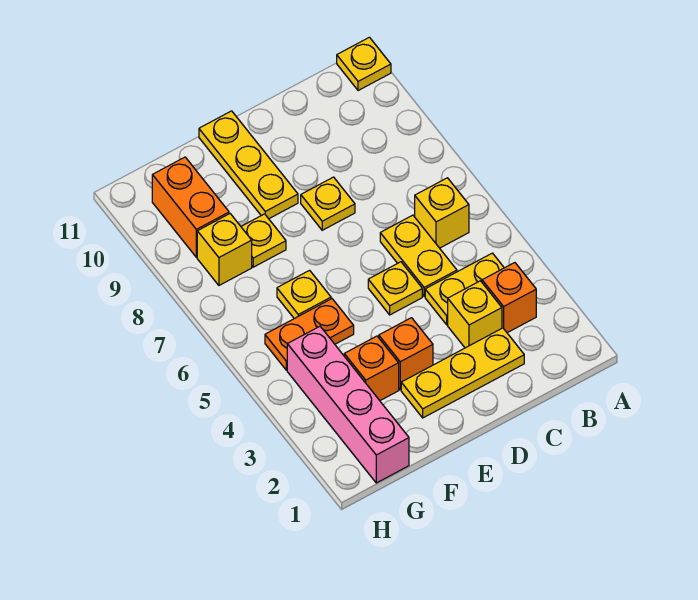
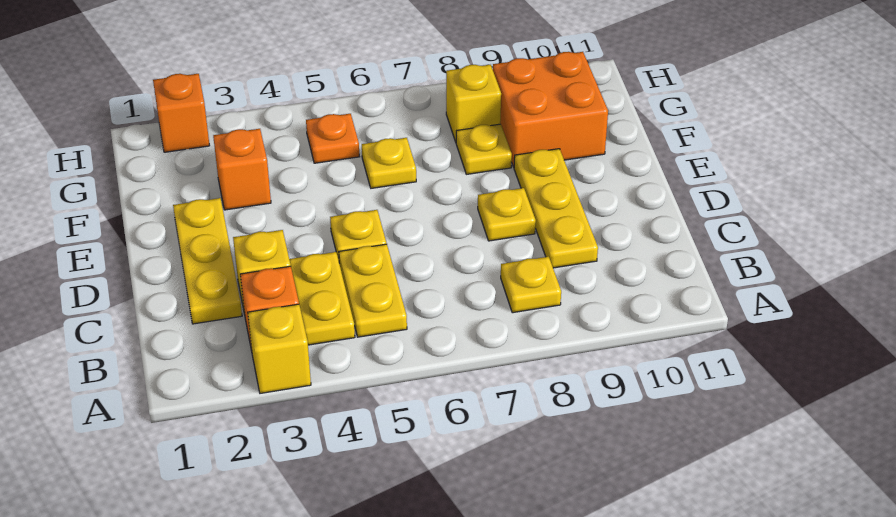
yellow plate A11 level 1 -> yellow plate B8 level 1
yellow brick B6 level 1 -> yellow brick A3 level 1
yellow plate C5:C6 level 1 -> yellow plate B5:C5 level 1
orange brick E3 level 1 -> orange brick H2 level 1
yellow plate E9:E11 level 1 -> yellow plate C9:E9 level 1
orange plate F5:G5 level 1 -> orange plate G5 level 1
pink brick G1:G4 level 1 -> none
orange brick G9:G10 level 1 -> orange brick F9:G10 level 1

